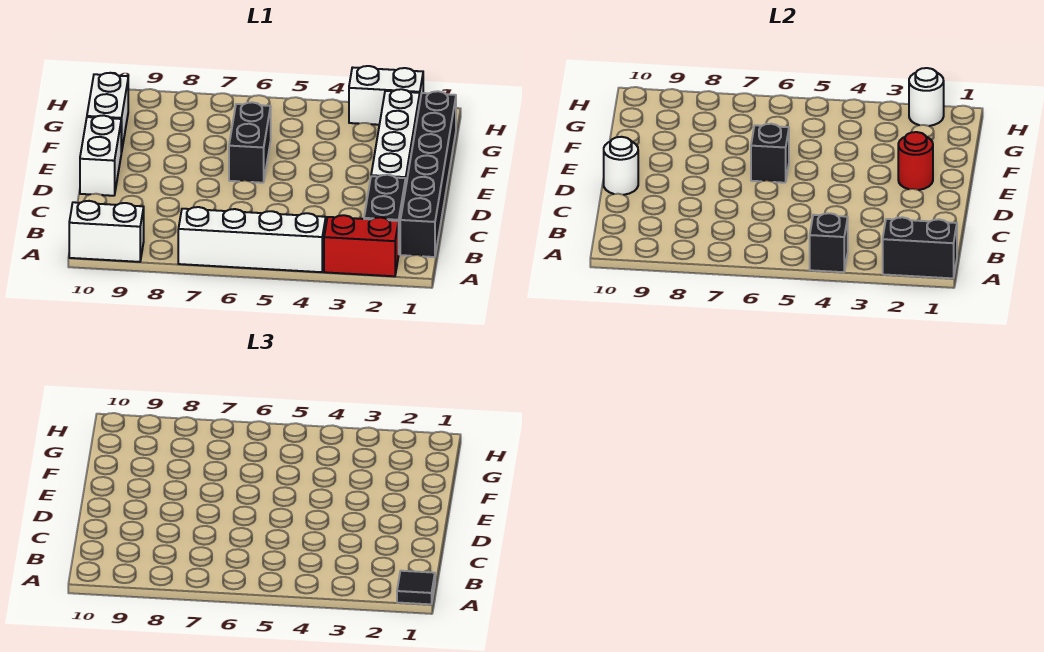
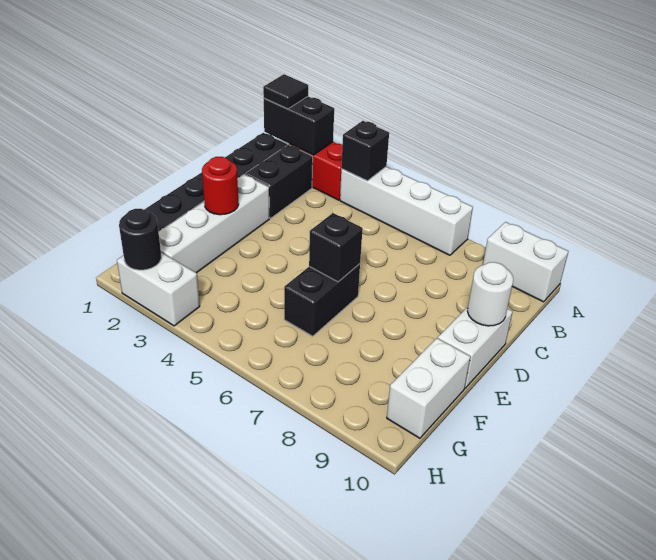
white round brick H2 level 2 -> black round brick H2 level 2

